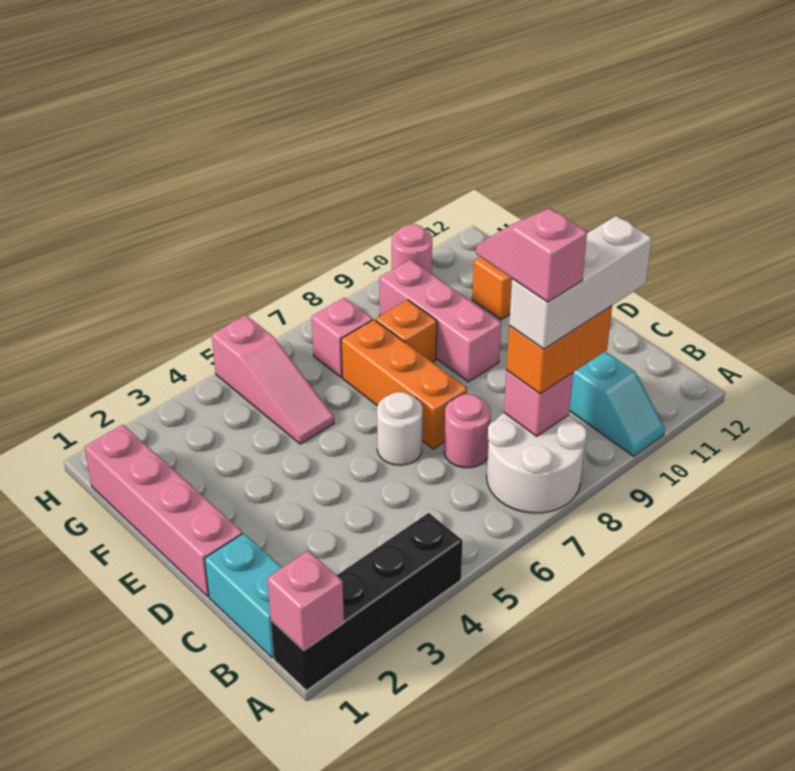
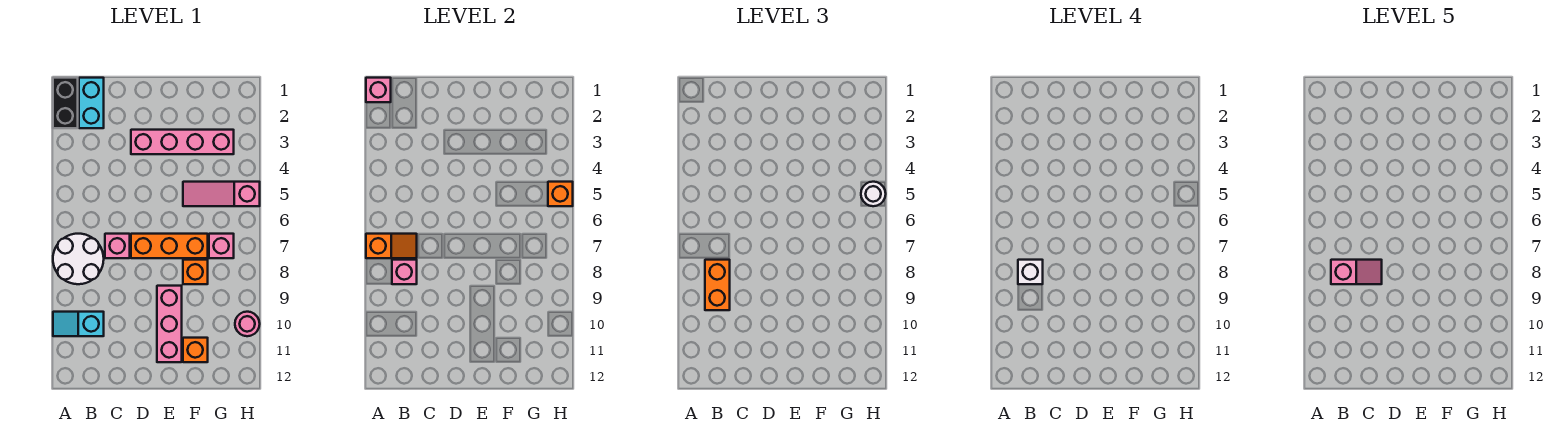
black brick A1:A4 level 1 -> black brick A1:A2 level 1
none -> orange slope A7:B7 level 2 top A
cyan brick B1:C1 level 1 -> cyan brick B1:B2 level 1
white brick B8:B10 level 4 -> white brick B8 level 4
pink round brick C7 level 1 -> pink brick C7 level 1
pink brick D1:G1 level 1 -> pink brick D3:G3 level 1
white round brick D6 level 1 -> white round brick H5 level 3
pink brick E9:G9 level 1 -> pink brick E9:E11 level 1
none -> orange brick H5 level 2

